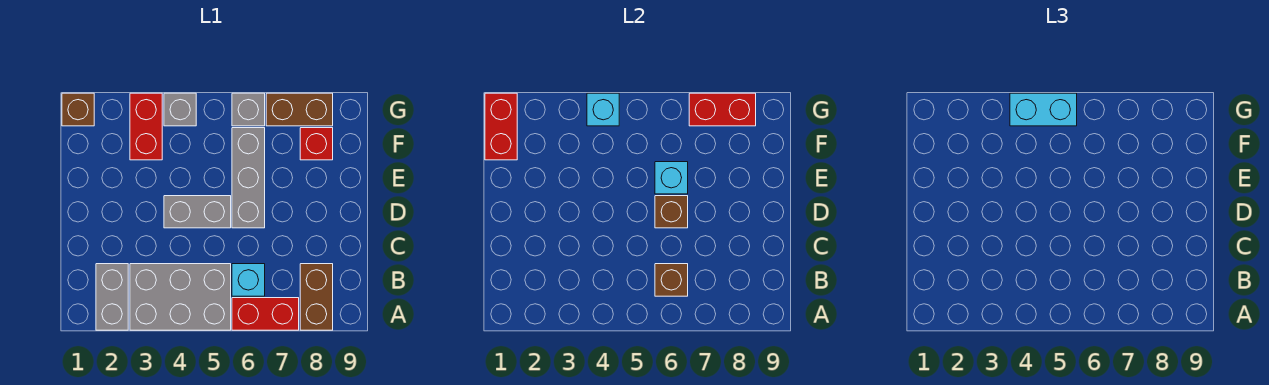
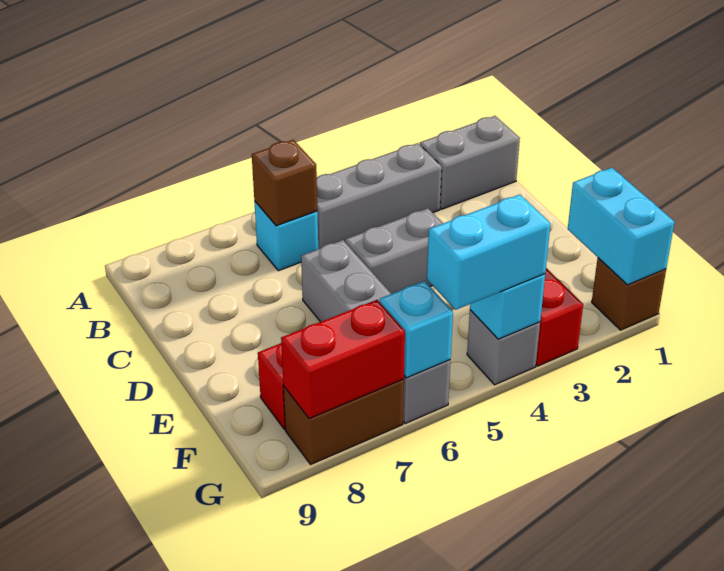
grey brick A2:B2 level 1 -> grey brick B1:B2 level 1
grey brick A3:B5 level 1 -> grey brick B3:B5 level 1
red brick A6:A7 level 1 -> none
brown brick A8:B8 level 1 -> none
brown brick D6 level 2 -> none
cyan brick E6 level 2 -> cyan brick G6 level 2
red brick F1:G1 level 2 -> cyan brick F1:G1 level 2

